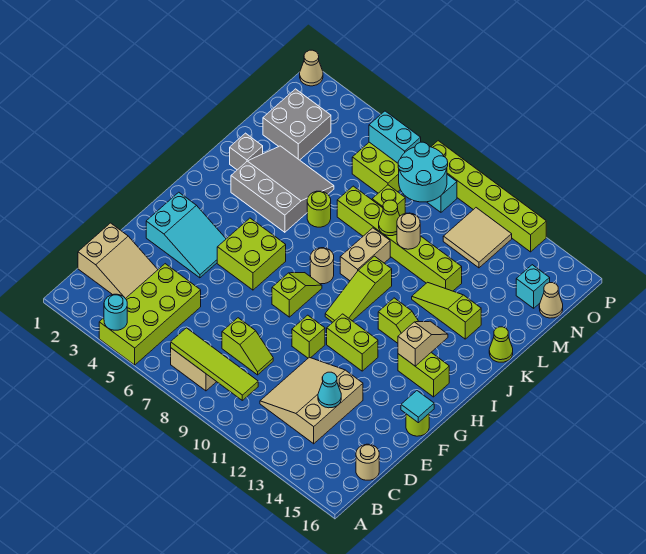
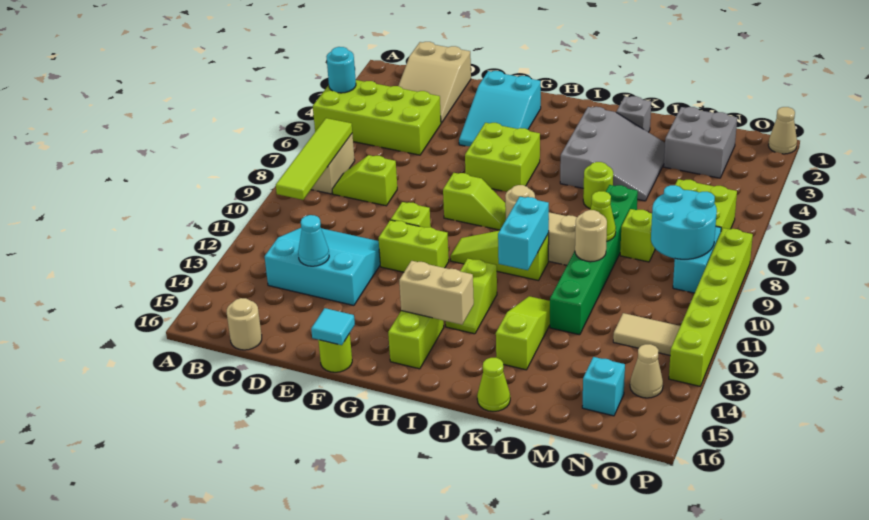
tan slope C11:E13 level 1 top 13 -> cyan slope C11:E13 level 1 top 13
lime slope D8:D9 level 1 top 8 -> lime slope C8:D8 level 1 top D
lime brick G11:G12 level 1 -> lime brick F11:G11 level 1
tan slope H14:I14 level 2 top H -> tan brick H14:I14 level 2
lime brick L7:L12 level 1 -> green brick L7:L12 level 1
tan tile N11:O12 level 1 -> tan tile N12:O12 level 1
tan cone N16 level 1 -> tan cone O14 level 1
cyan brick O6:O7 level 2 -> cyan brick J10:J11 level 2

